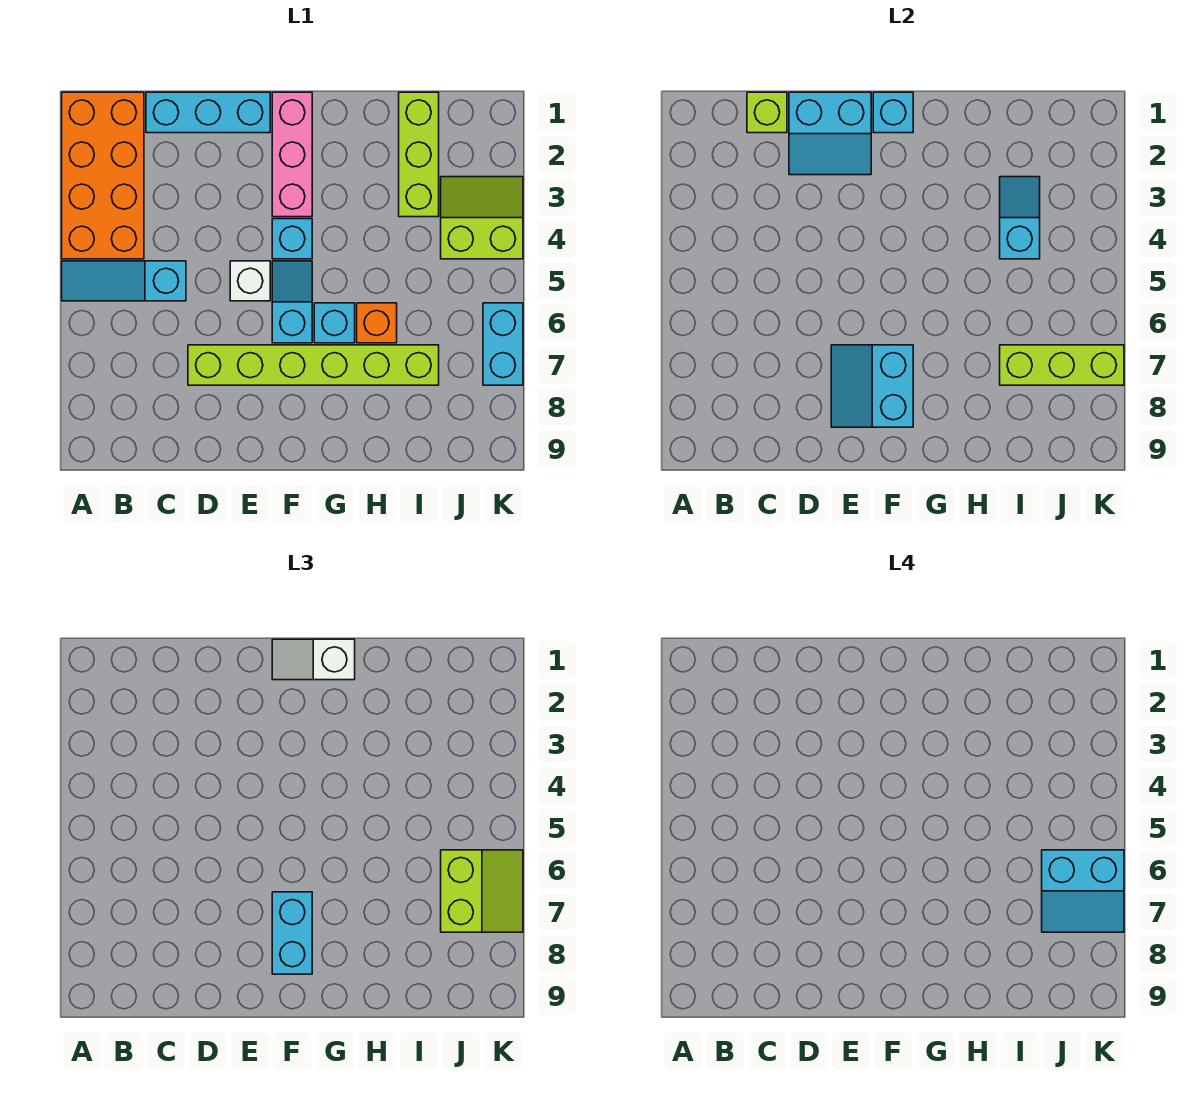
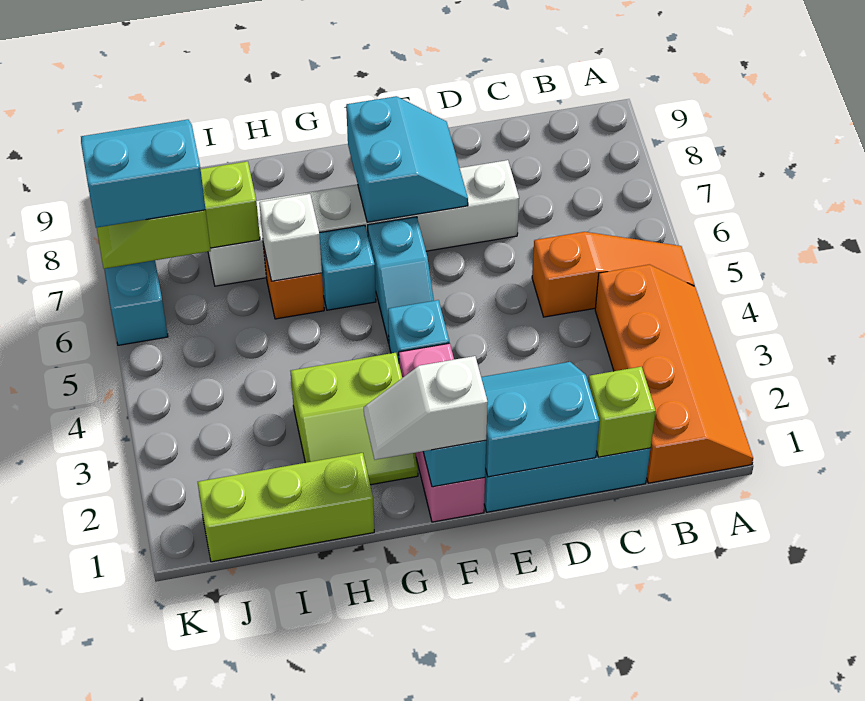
orange brick A1:B4 level 1 -> orange slope A1:B4 level 1 top B
cyan slope A5:C5 level 1 top C -> orange slope A5:C5 level 1 top C
lime brick D7:I7 level 1 -> white brick D7:I7 level 1
white brick E5 level 1 -> white brick H6 level 2
white slope F1:G1 level 3 top G -> white slope F1:G1 level 3 top F
cyan brick F7:F8 level 3 -> none
lime brick I1:I3 level 1 -> lime brick H1:J1 level 1
cyan slope I3:I4 level 2 top 4 -> none
lime slope J3:K4 level 1 top 4 -> lime slope G2:H3 level 1 top 3

